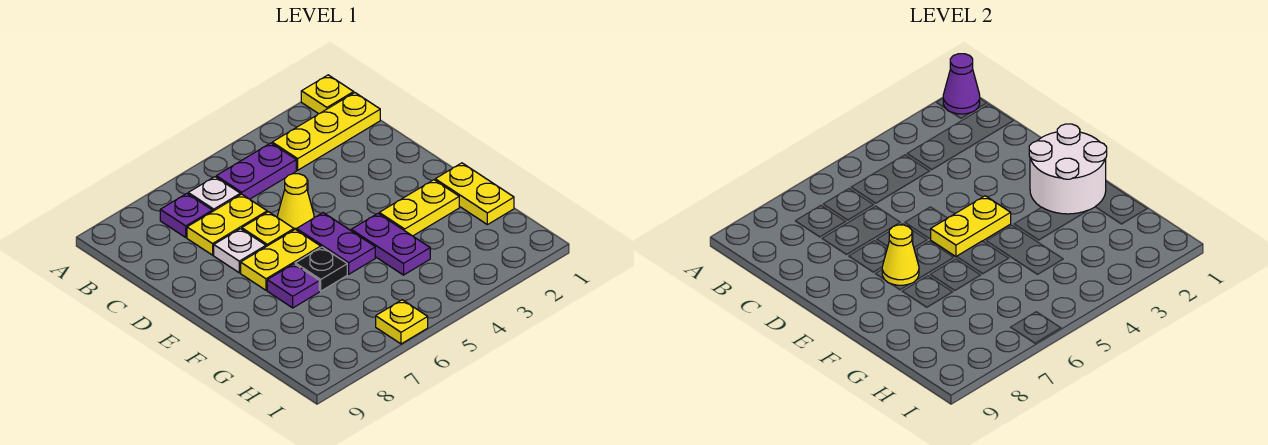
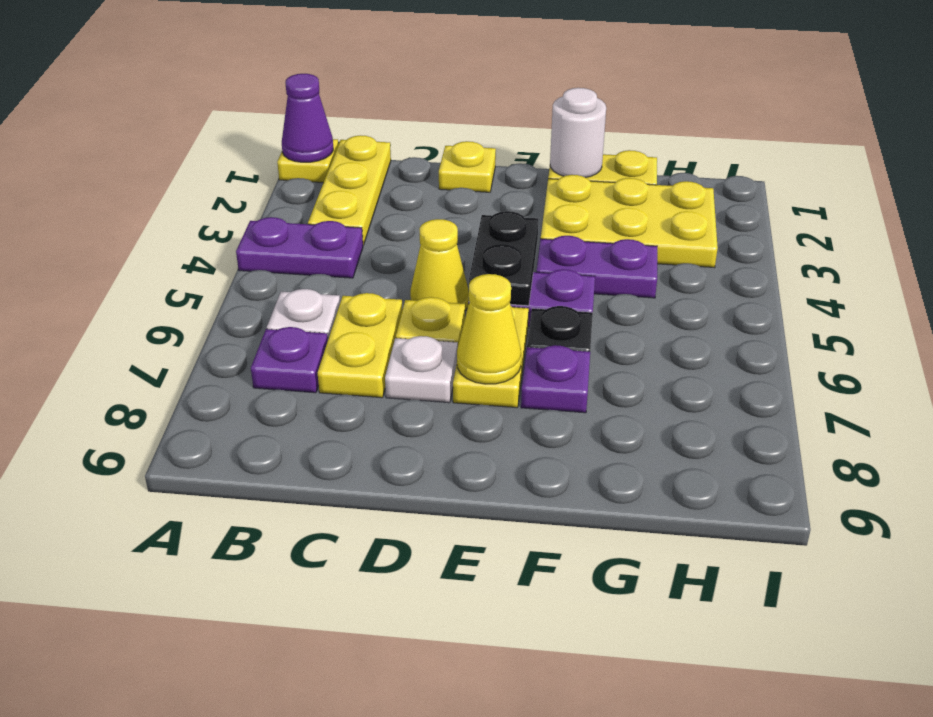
purple plate B4:B5 level 1 -> purple plate A4:B4 level 1
white round brick E1:F2 level 2 -> white round brick F1 level 2
yellow plate E4:E5 level 2 -> black plate E4:E5 level 2
yellow plate F2:F3 level 1 -> yellow plate F2:H3 level 1
yellow plate I6 level 1 -> yellow plate D1 level 1

